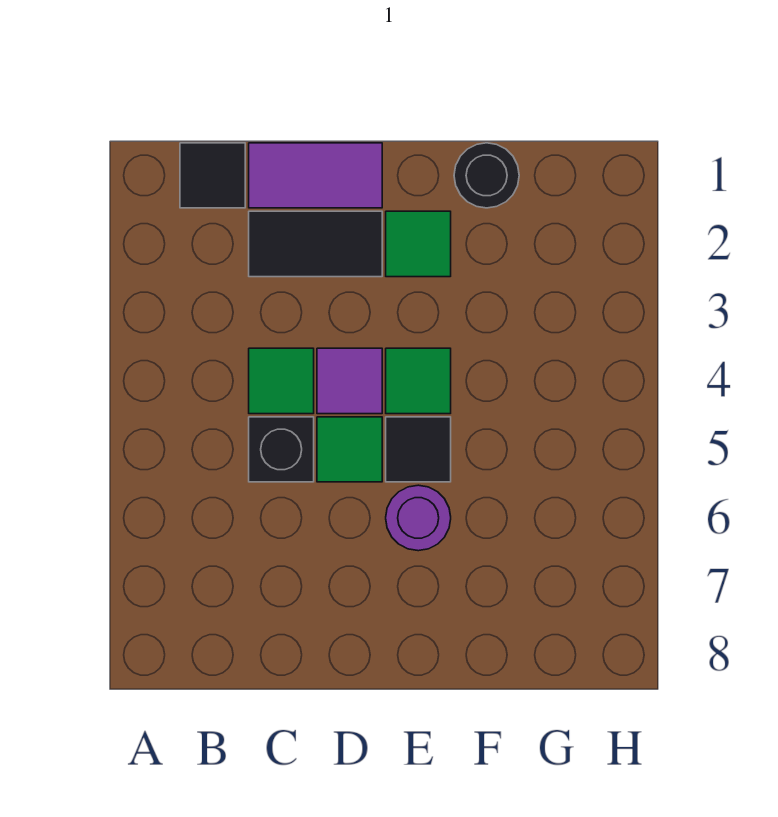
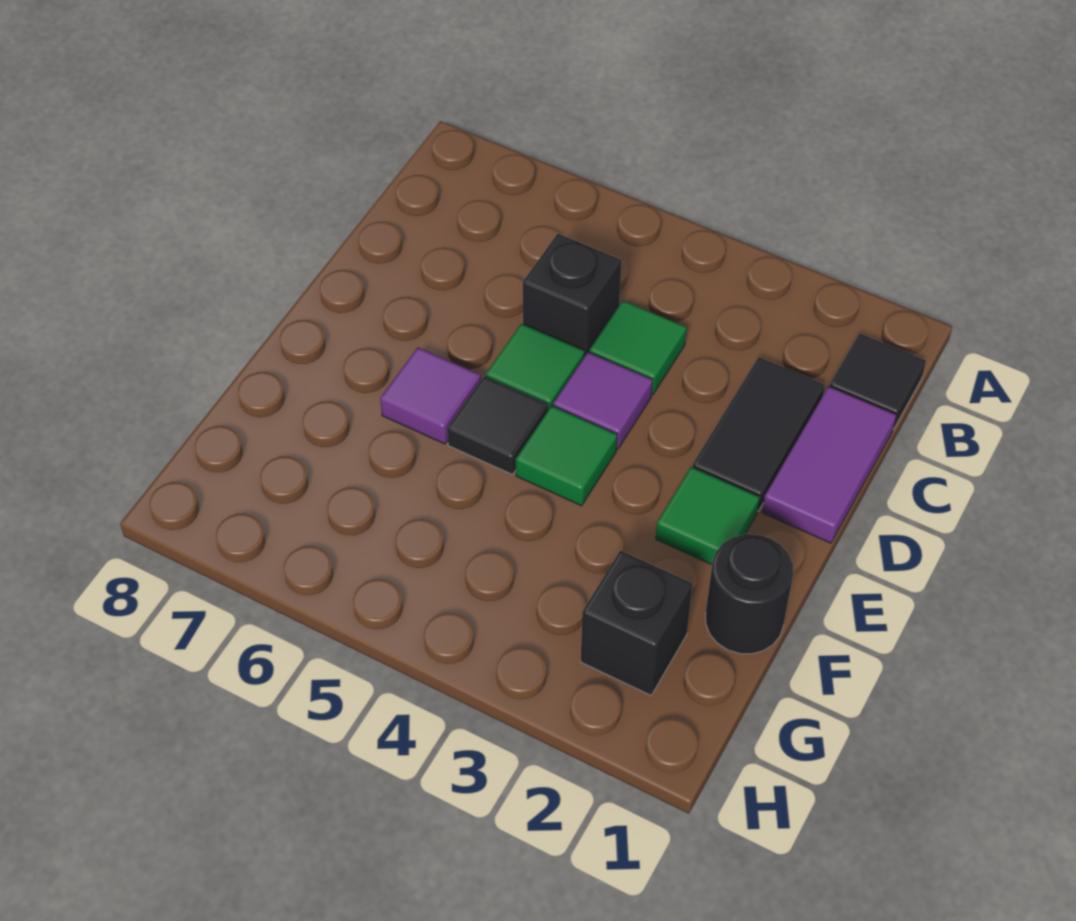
purple round brick E6 level 1 -> purple tile E6 level 1
none -> black brick G2 level 1

